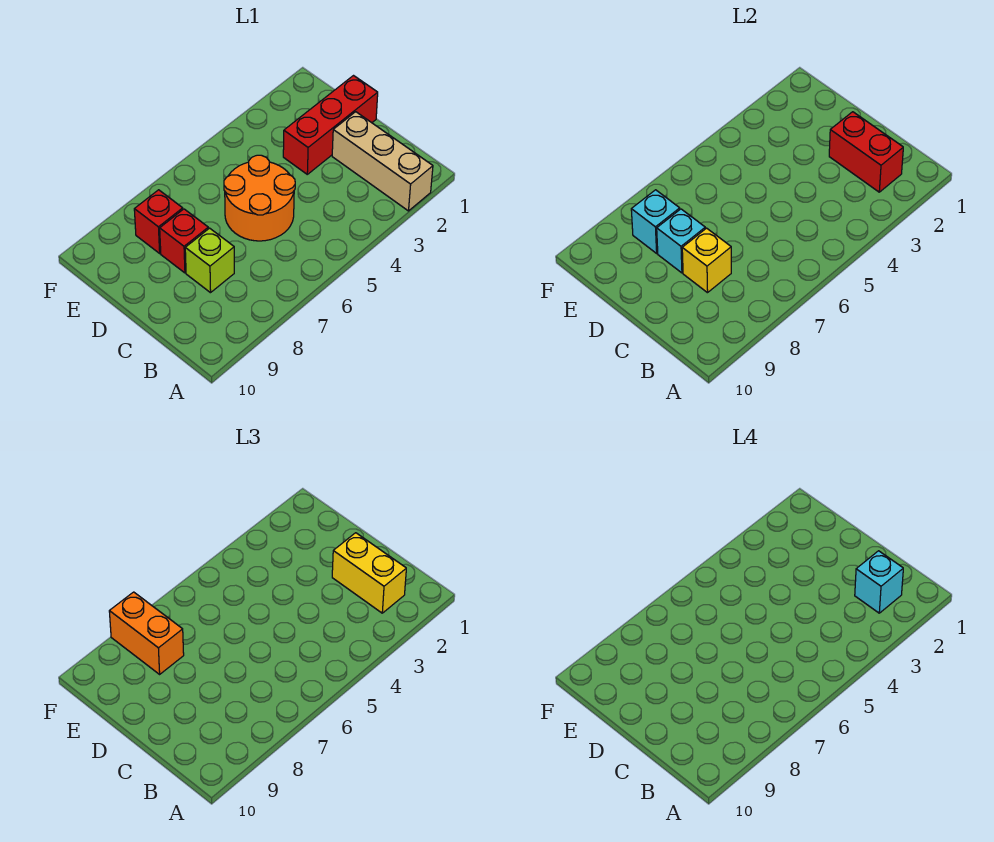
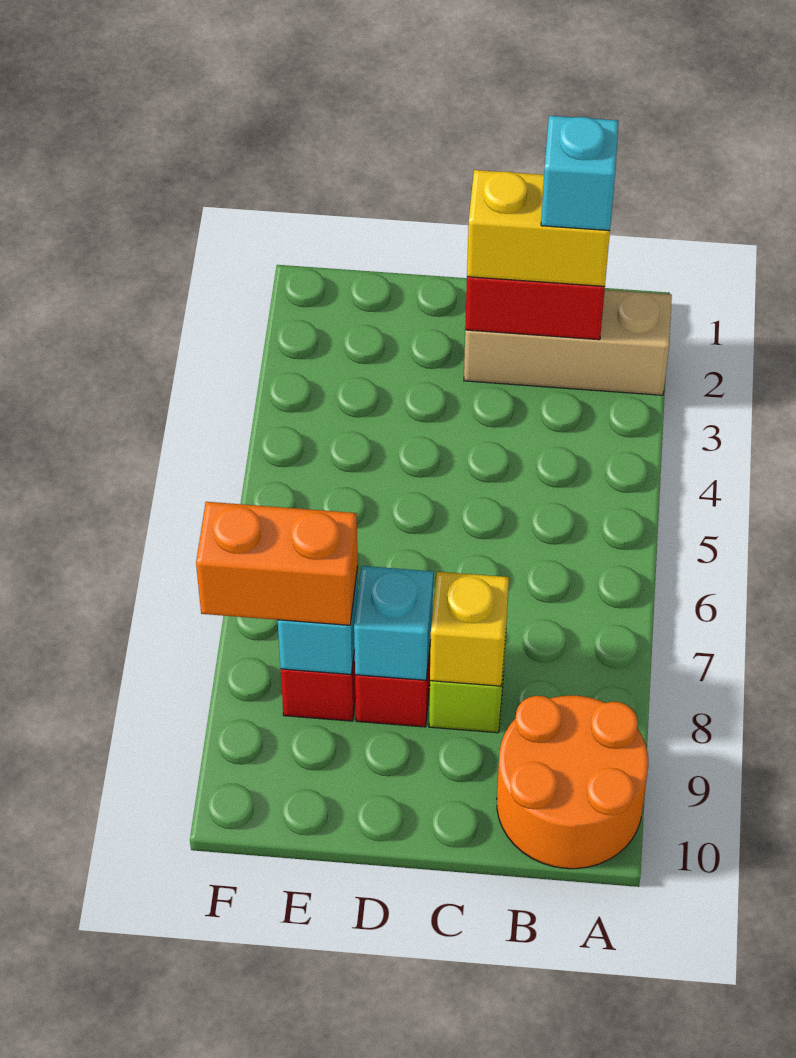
orange round brick C5:D6 level 1 -> orange round brick A9:B10 level 1
red brick D1:D3 level 1 -> none

